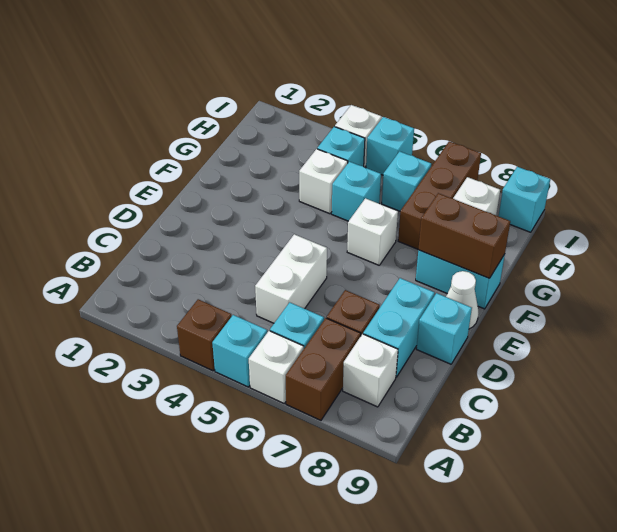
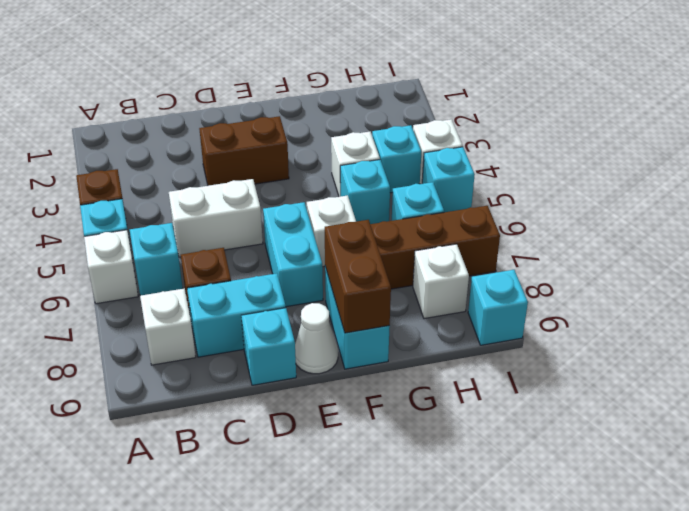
brown brick A7:B7 level 1 -> brown brick D3:E3 level 1
none -> cyan brick E6:E7 level 1

